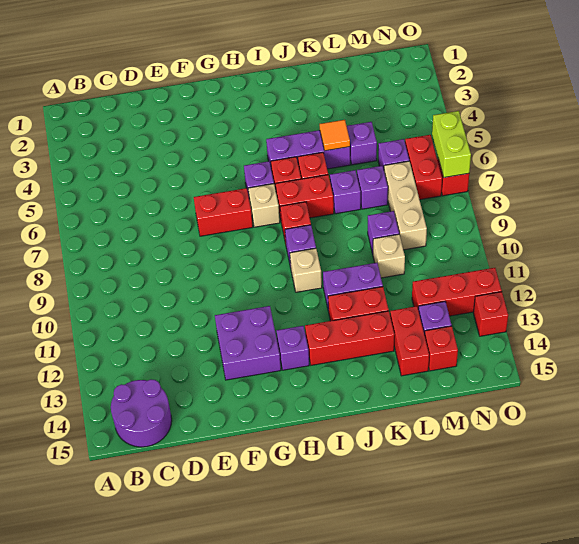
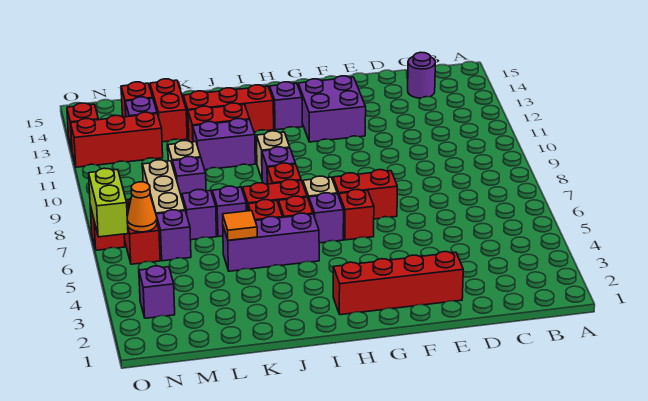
purple round brick B14:C15 level 1 -> purple round brick C14 level 1
none -> red brick E2:H2 level 1
none -> red brick G6 level 1
purple brick L5 level 1 -> purple brick N3 level 1
none -> orange cone N6 level 2

